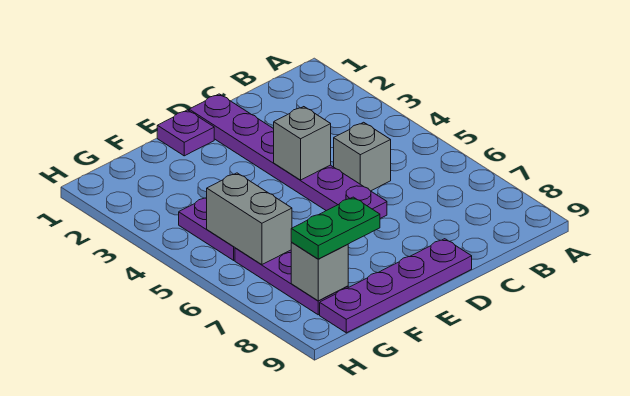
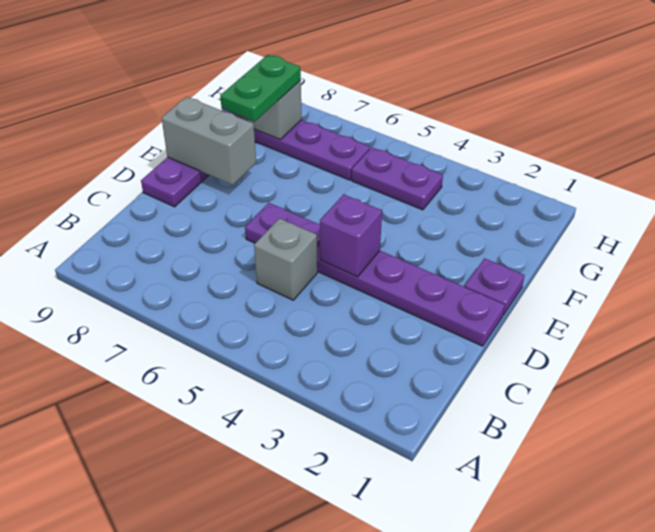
grey brick D4 level 2 -> purple brick D4 level 2
grey brick G5:G6 level 2 -> grey brick E8:E9 level 2

